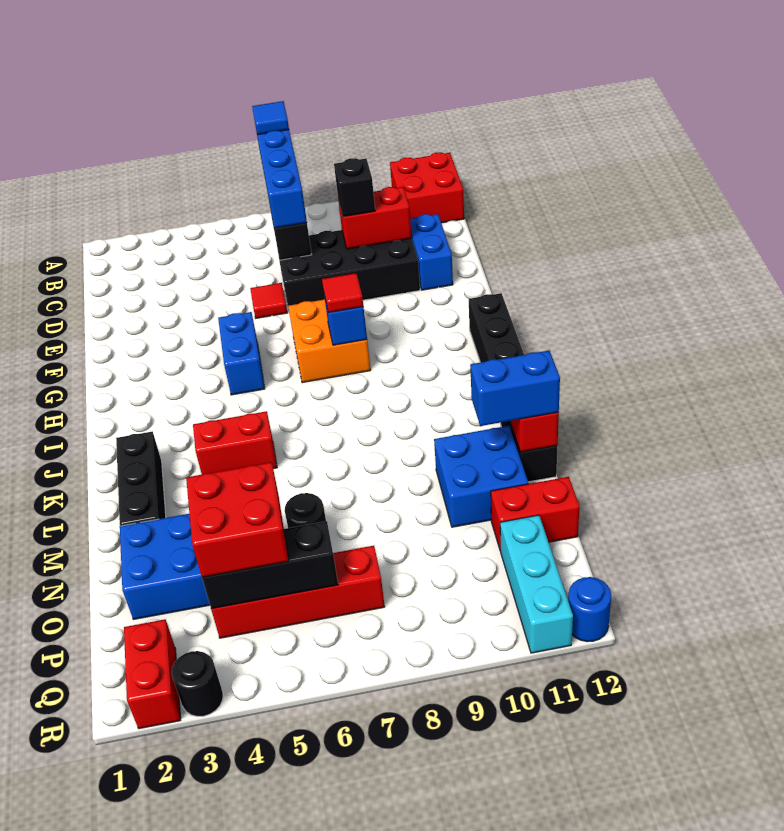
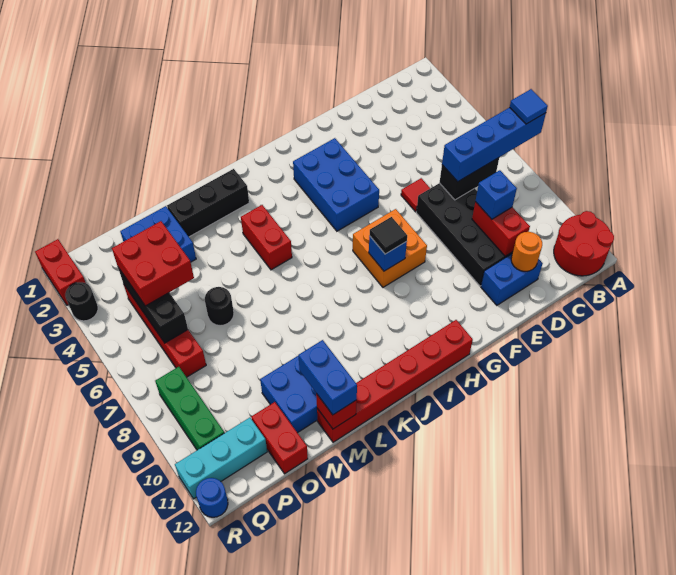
red brick A11:B12 level 1 -> red round brick A11:B12 level 1
black brick D9 level 3 -> blue brick D9 level 3
none -> orange round brick D11 level 2
blue brick G5:H5 level 1 -> blue brick G3:H5 level 1
red tile H8 level 3 -> black tile H8 level 3
black brick H12:M12 level 1 -> red brick H12:M12 level 1
red brick Q2:R2 level 1 -> red brick R1:R2 level 1
none -> green brick Q8:Q10 level 1

